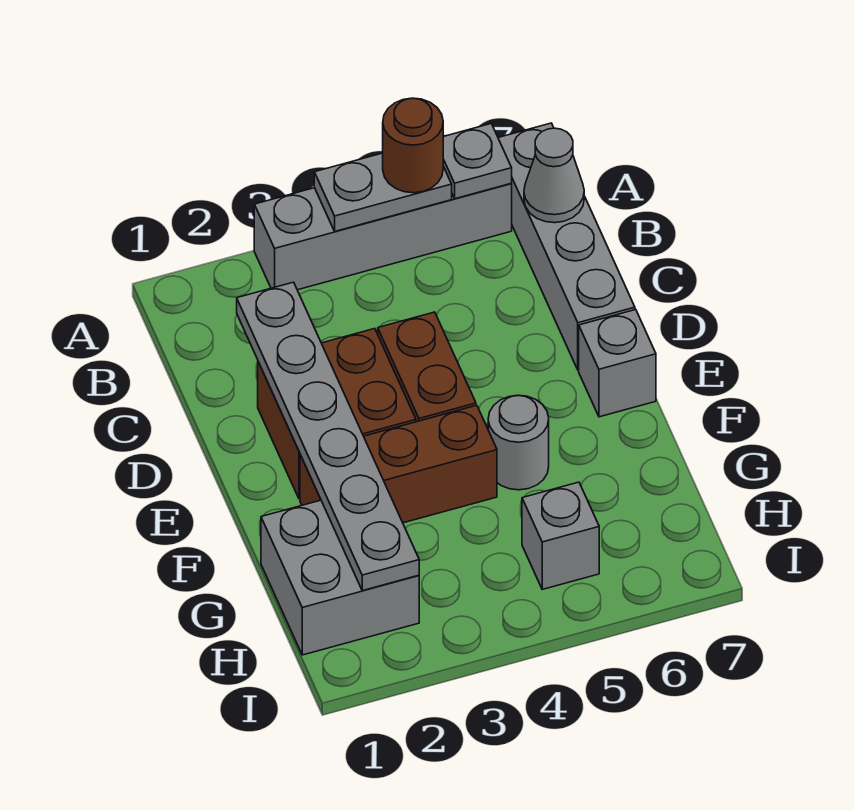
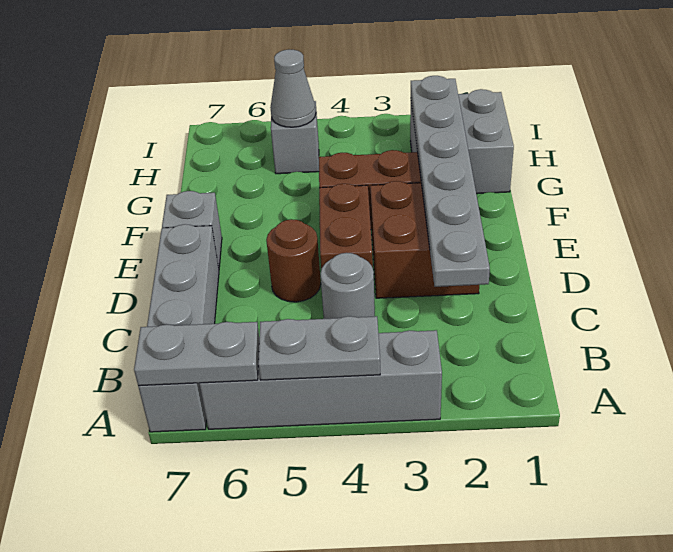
brown round brick A5 level 3 -> brown round brick D5 level 1
grey plate A6 level 2 -> grey plate A6:A7 level 2
grey cone B7 level 2 -> grey cone H5 level 2
grey round brick F5 level 1 -> grey round brick C4 level 1

